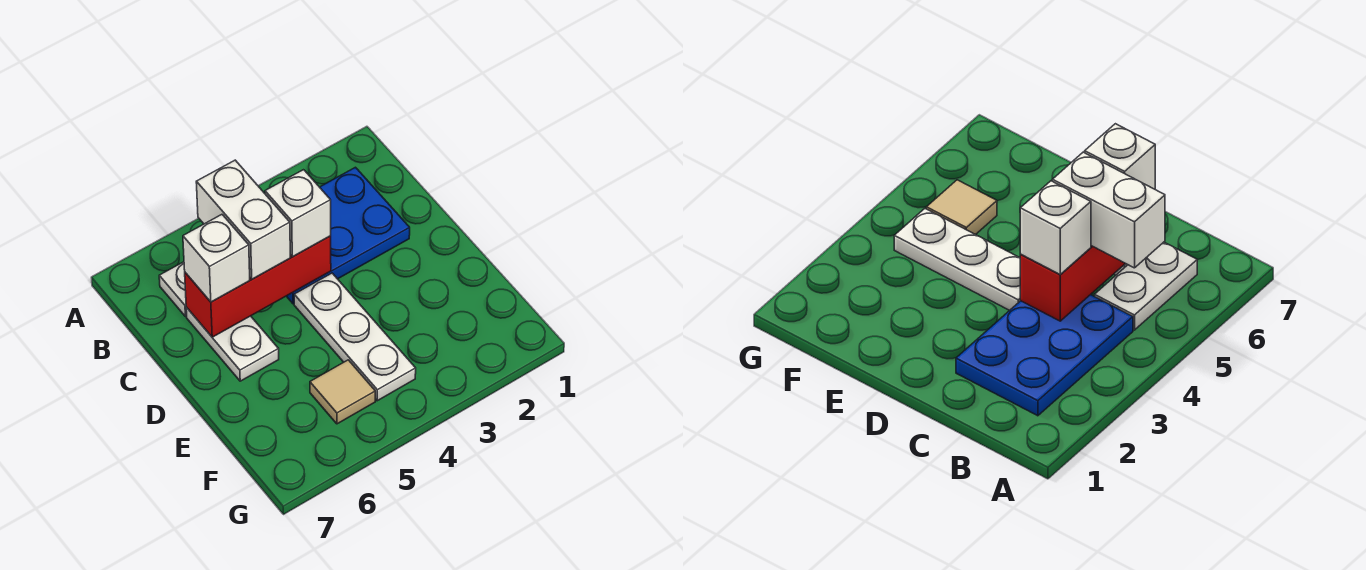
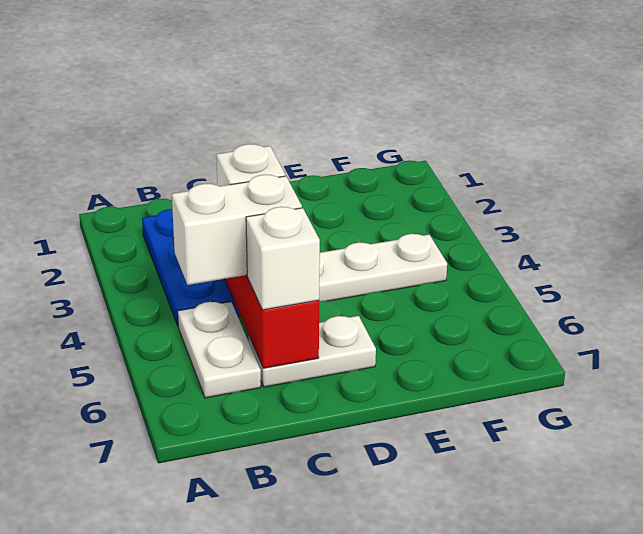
tan tile F5 level 1 -> none

